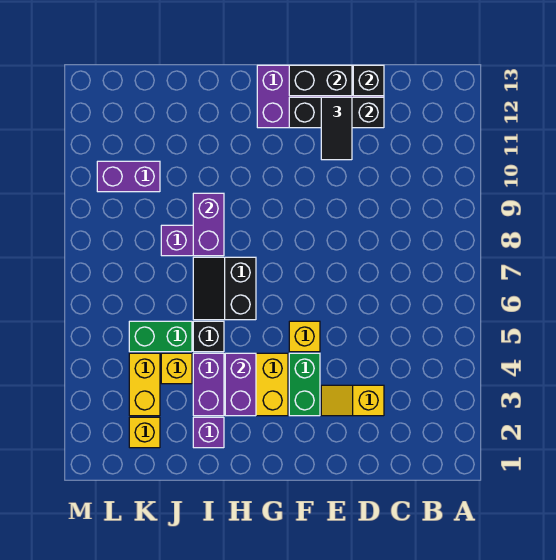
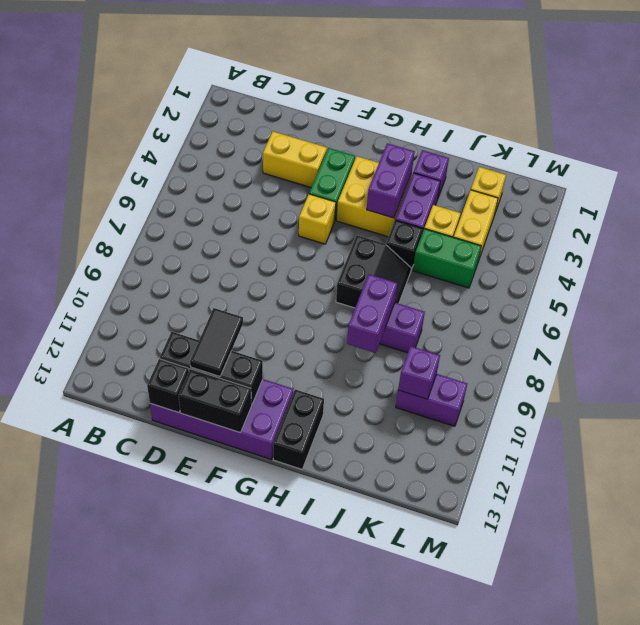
yellow slope D3:E3 level 1 top D -> yellow brick D3:E3 level 1
none -> black brick H12:H13 level 1
none -> purple brick K10 level 2

